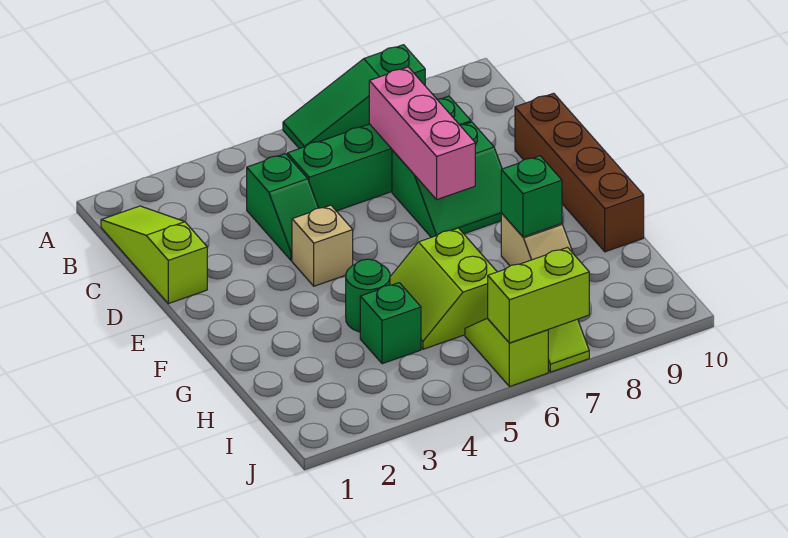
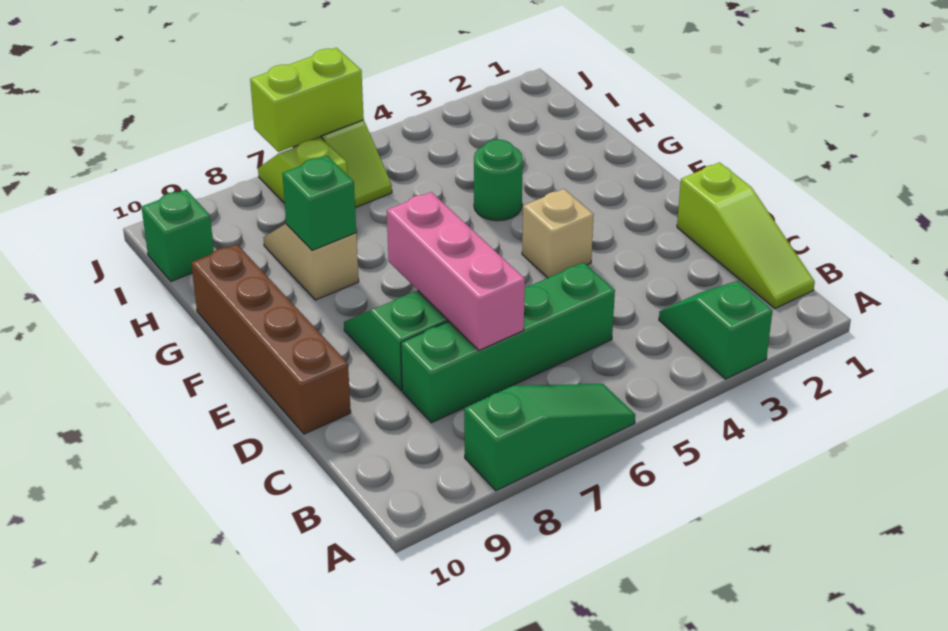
green slope C4:D4 level 1 top C -> green slope A3:B3 level 1 top A
lime slope G5:H6 level 1 top 6 -> none
green brick H4 level 1 -> green brick I10 level 1

